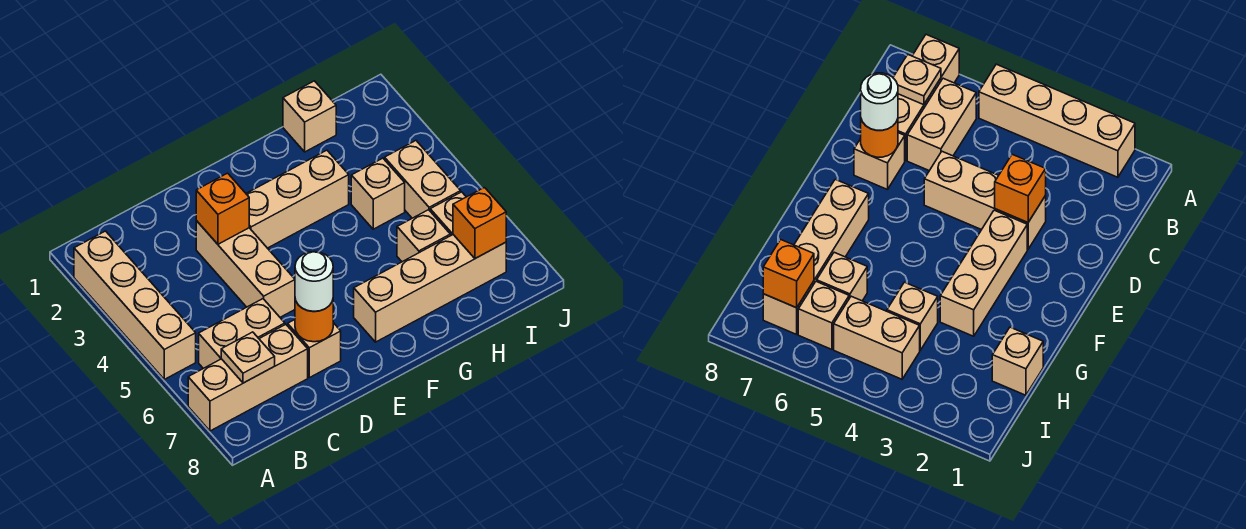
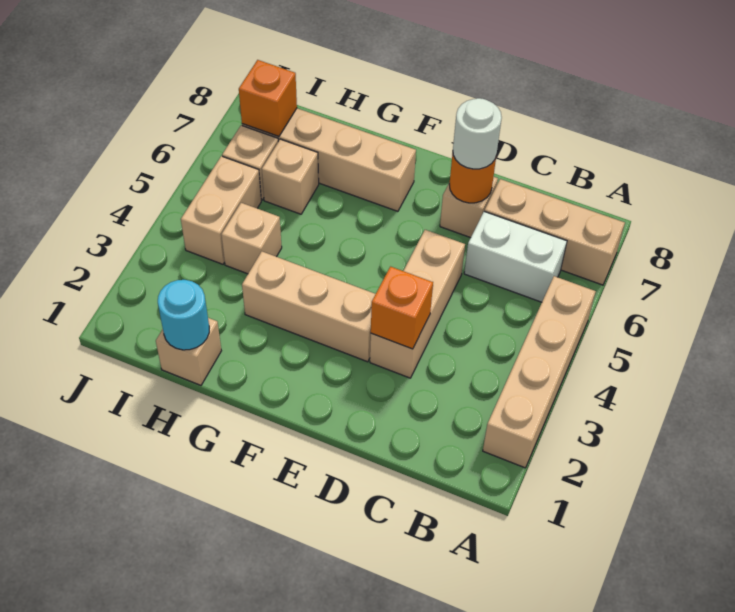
tan brick B6:C6 level 1 -> white brick B6:C6 level 1
tan plate B7 level 2 -> none
none -> cyan round brick H1 level 2

